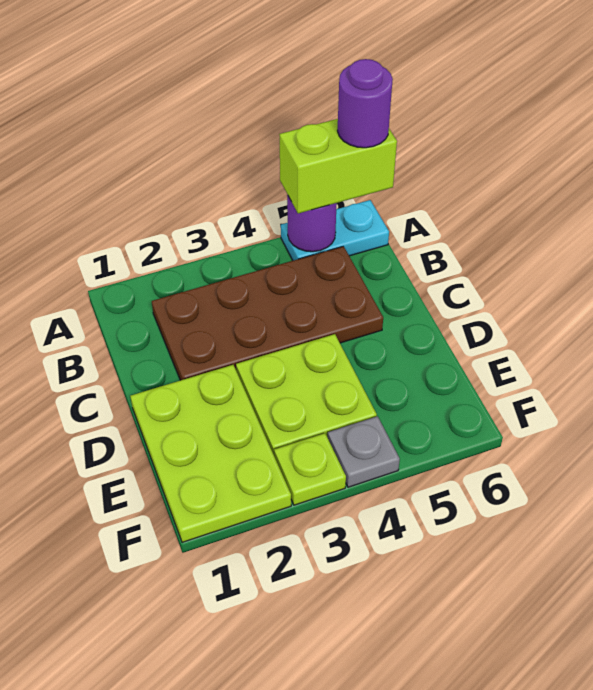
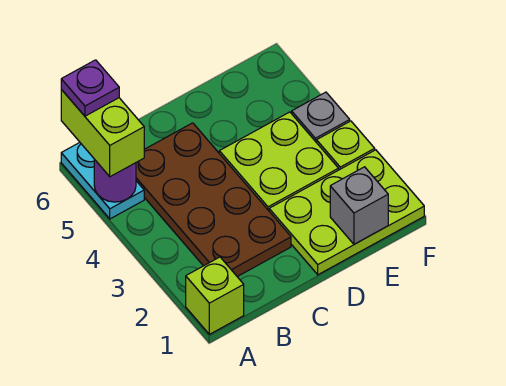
none -> lime brick A1 level 1
purple round brick A6 level 4 -> purple plate A6 level 4
none -> grey brick E1 level 2

